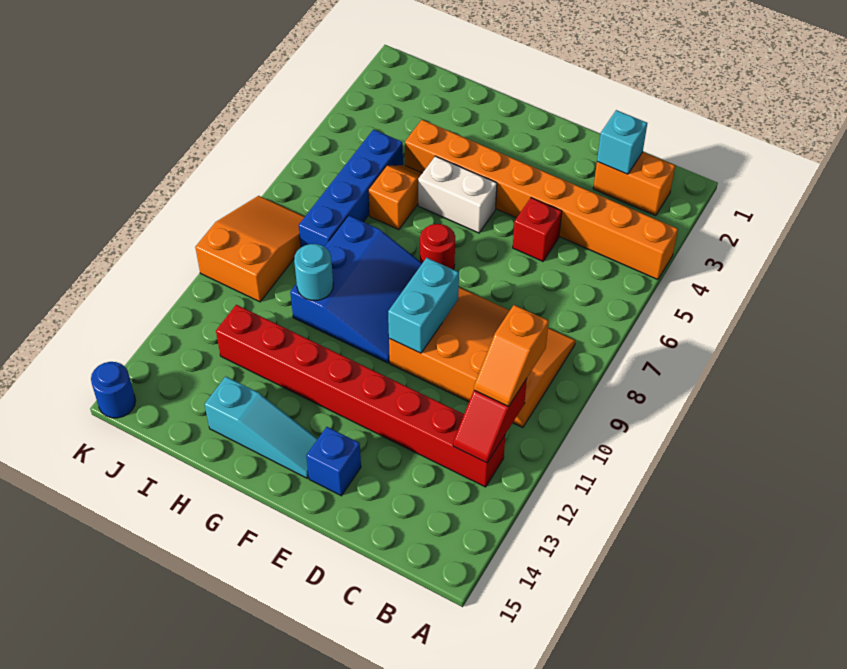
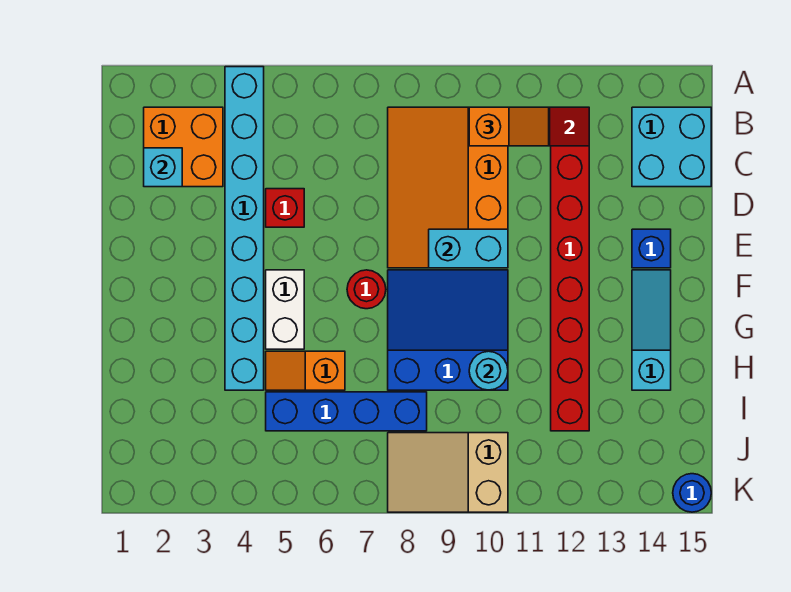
orange brick A4:H4 level 1 -> cyan brick A4:H4 level 1
orange brick B2:C2 level 1 -> orange brick B2:C3 level 1
none -> cyan brick B14:C15 level 1
orange slope J8:K10 level 1 top 10 -> tan slope J8:K10 level 1 top 10

